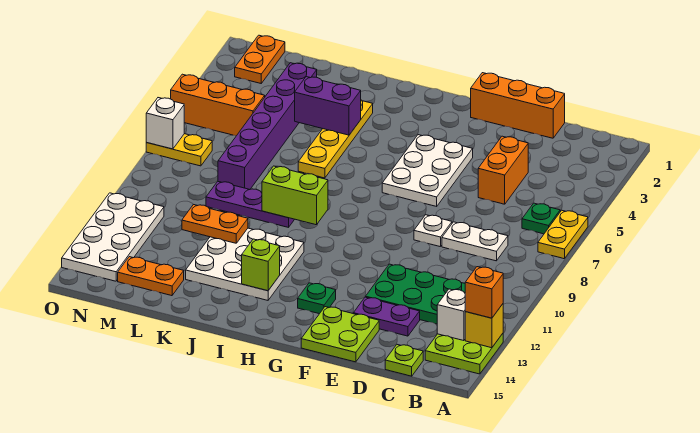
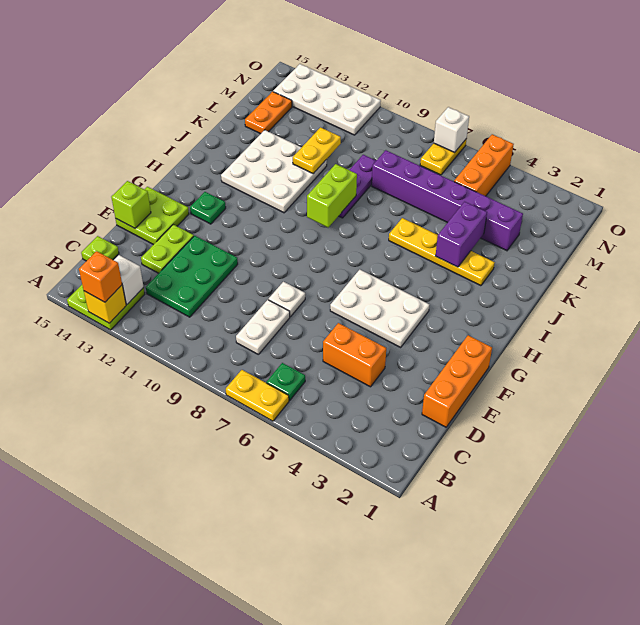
purple plate D13:E13 level 1 -> lime plate D13:E13 level 1
lime brick I13 level 2 -> lime brick E15 level 2
orange plate K11:L11 level 2 -> yellow plate K11:L11 level 2
orange plate N1:N2 level 1 -> none

